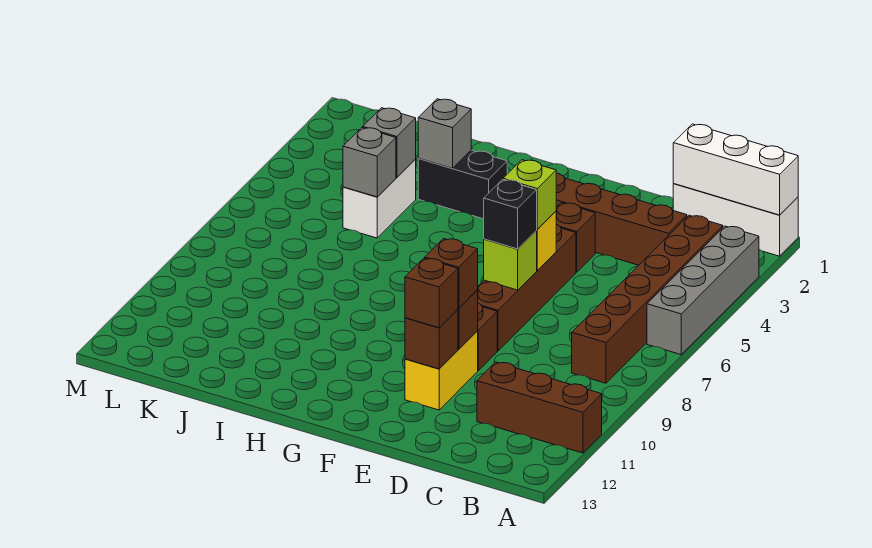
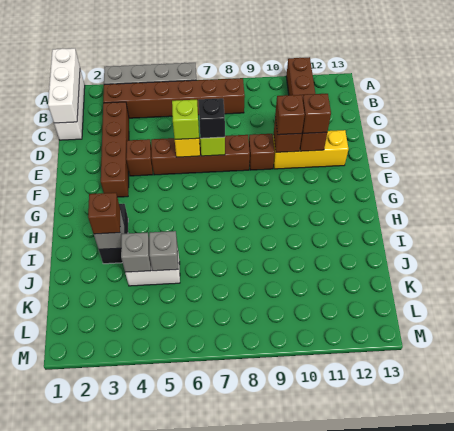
yellow brick E10:E11 level 1 -> yellow brick E10:E12 level 1
none -> brown brick I3 level 3

